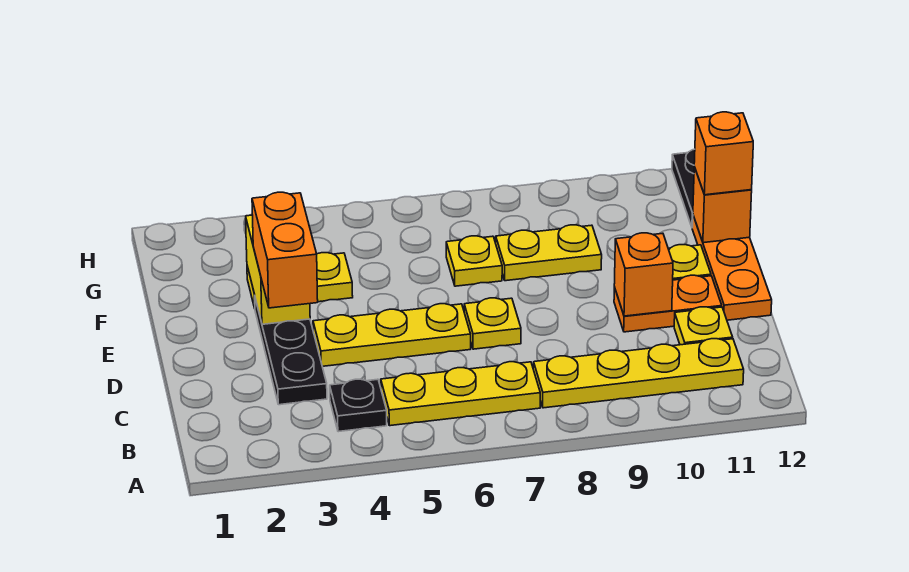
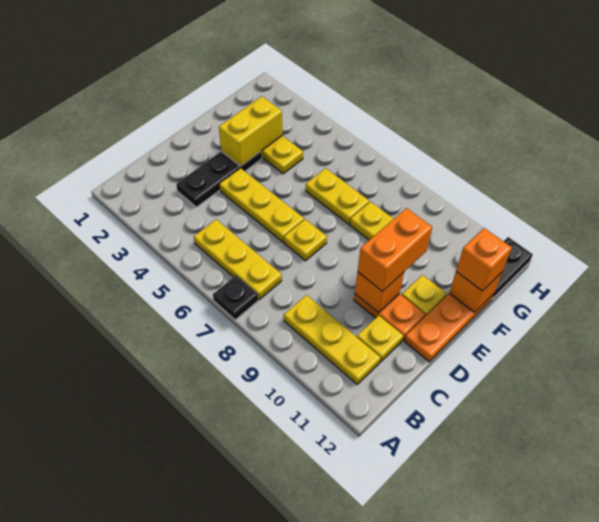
black plate B4 level 1 -> black plate A7 level 1
yellow plate B8:B11 level 1 -> yellow plate B9:B11 level 1
orange brick D3:E3 level 3 -> orange brick D10:E10 level 3
yellow plate F7 level 1 -> yellow plate F6:F7 level 1

